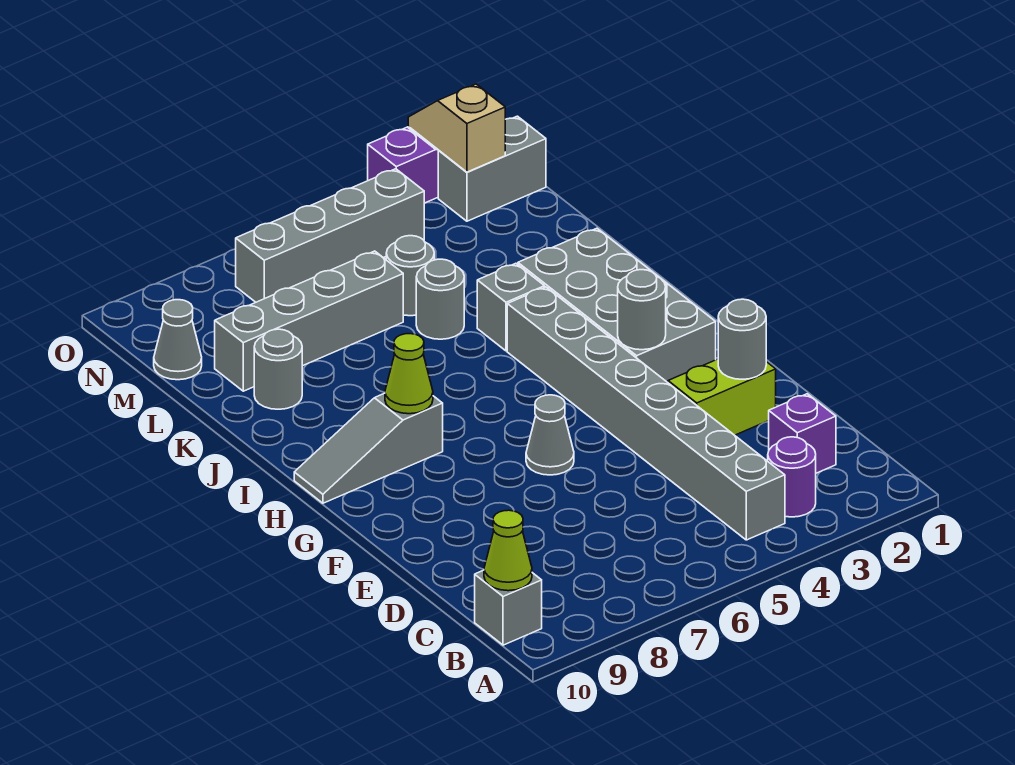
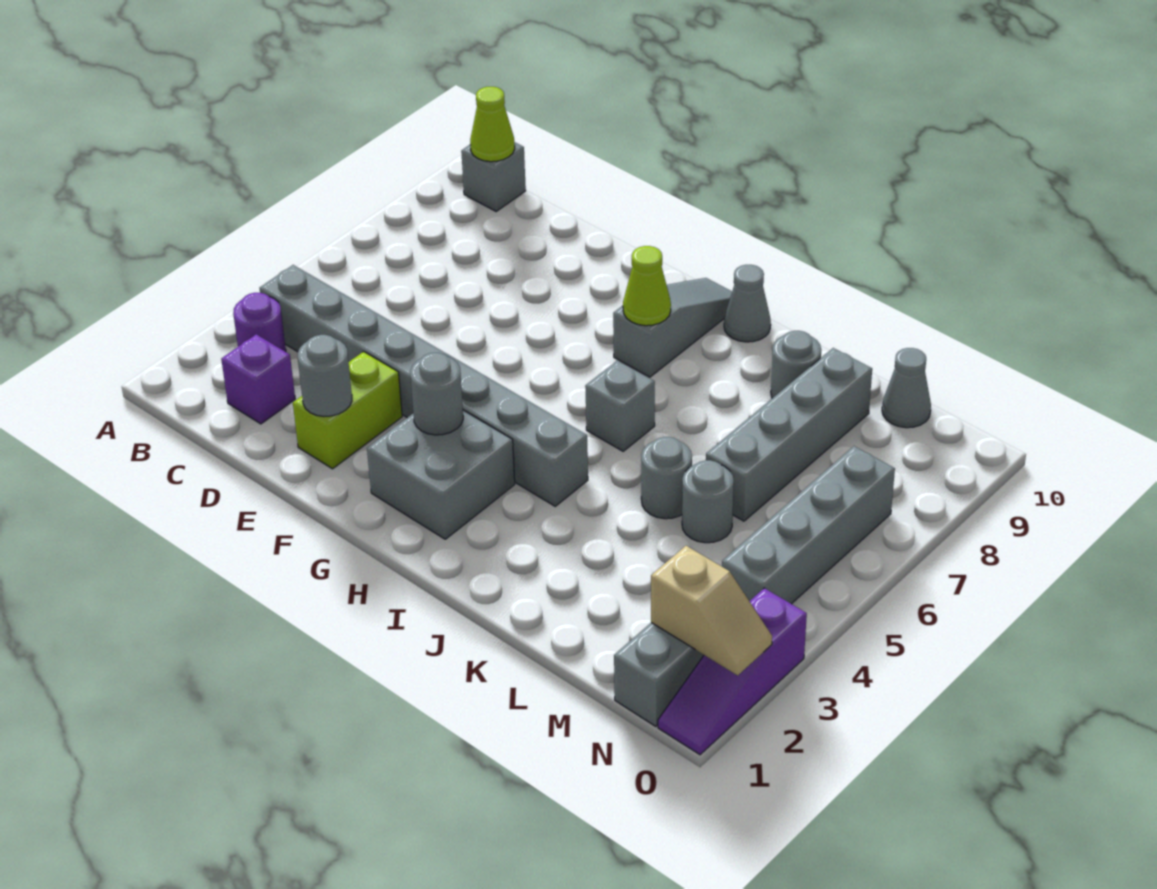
grey cone F6 level 1 -> grey cone I10 level 1
grey brick G2:J3 level 1 -> grey brick G2:H3 level 1
grey brick J4 level 1 -> grey brick I6 level 1

